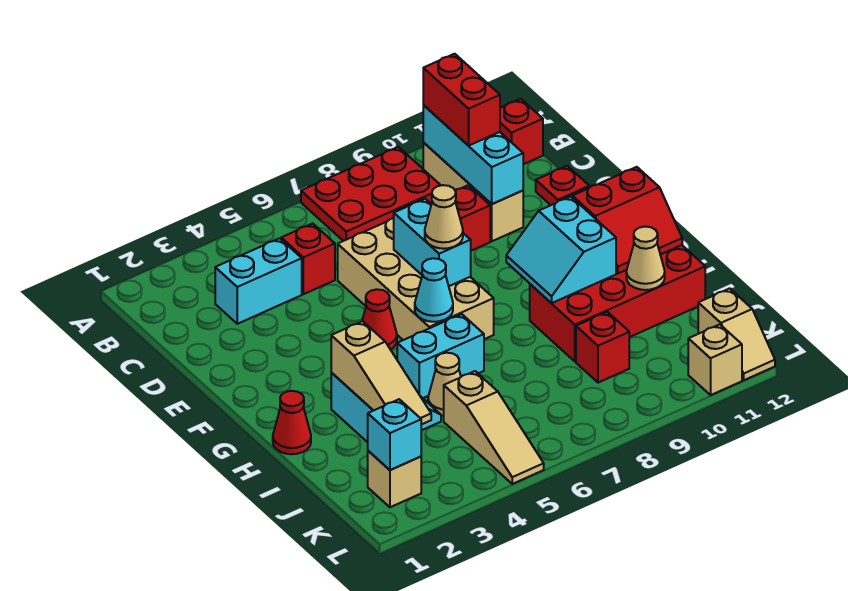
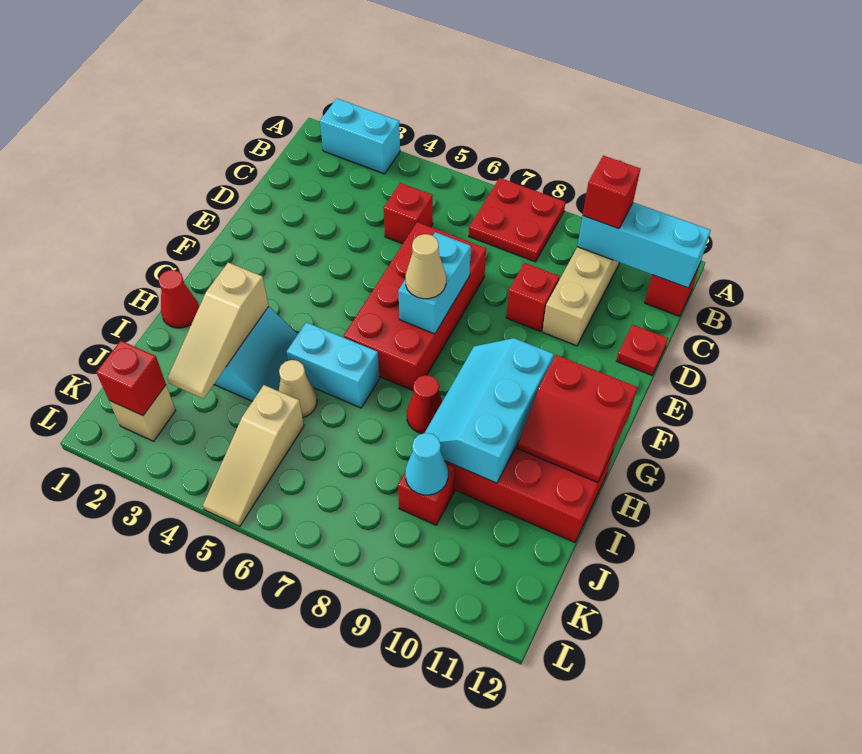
red plate A7:B9 level 1 -> red plate A7:B8 level 1
cyan brick B10:D10 level 2 -> cyan brick B10:B12 level 2
red brick B10:C10 level 3 -> red brick B10 level 3
cyan brick C3:C4 level 1 -> cyan brick A2:A3 level 1
tan brick D6:G7 level 1 -> red brick D6:G7 level 1
red cone F5 level 1 -> red cone H8 level 1
cyan cone G6 level 2 -> cyan cone J9 level 2
cyan slope G9:H10 level 2 top 10 -> cyan slope G9:I10 level 2 top 10
tan cone I11 level 2 -> none
cyan brick K2 level 2 -> red brick K2 level 2
tan slope K12:L12 level 1 top K -> none
tan brick L11 level 1 -> none

